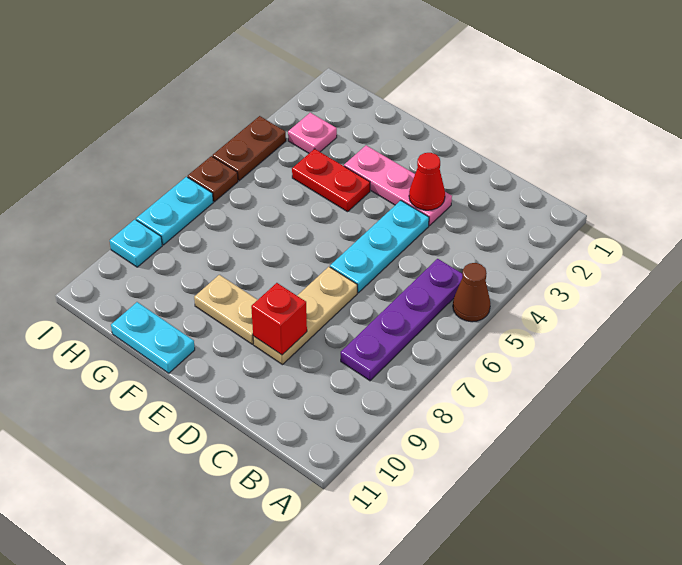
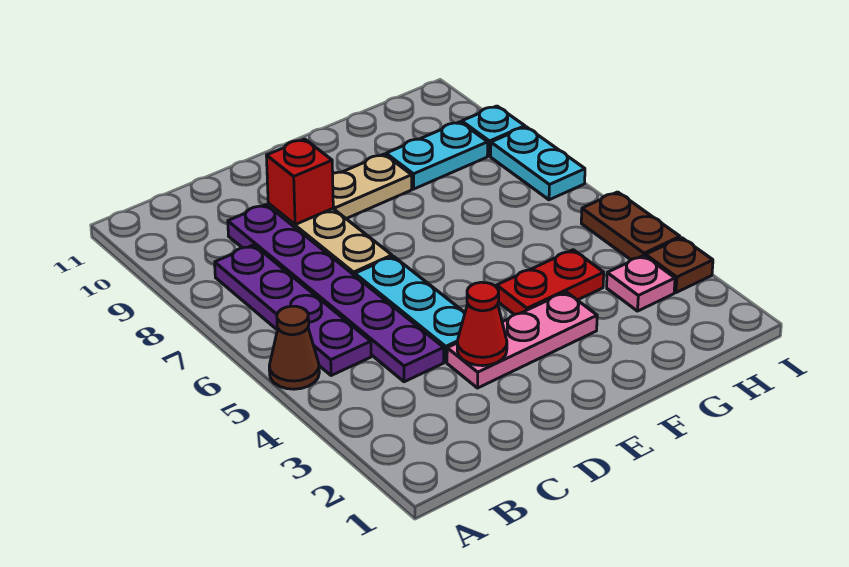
none -> purple plate C4:C9 level 1
cyan plate F11:G11 level 1 -> cyan plate G9:H9 level 1
brown plate I6 level 1 -> brown plate I3 level 1

